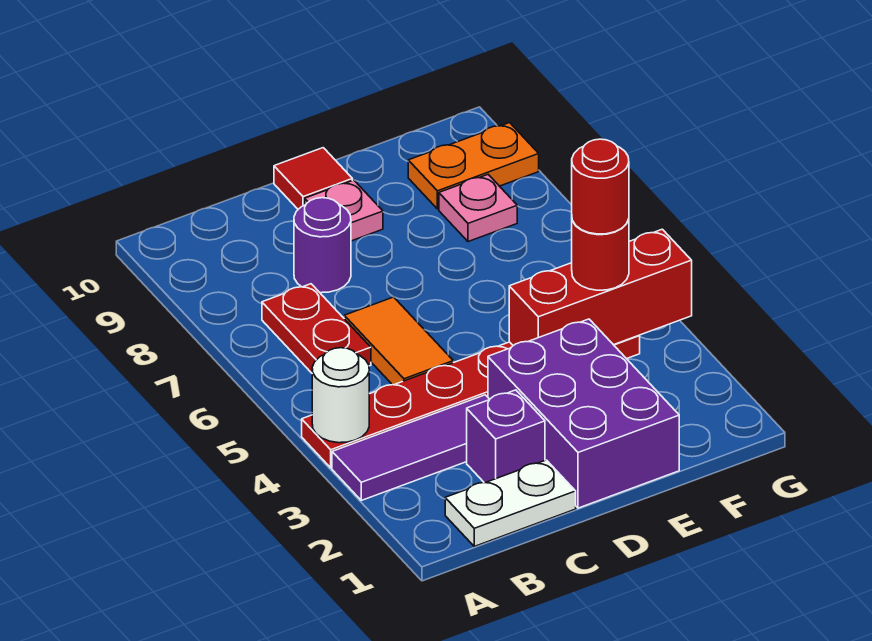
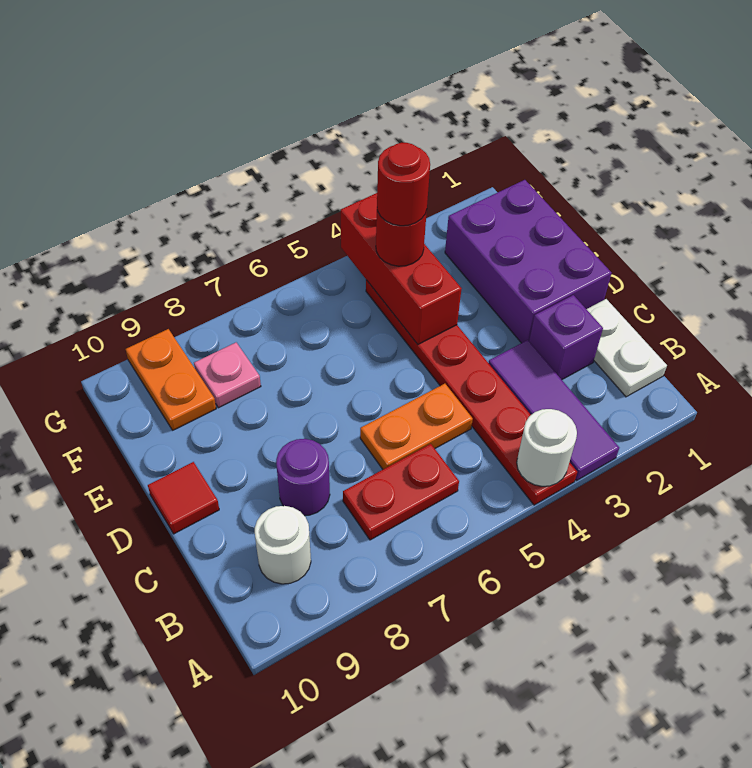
none -> white round brick B9 level 1
orange tile C5:C6 level 1 -> orange plate C5:C6 level 1
purple brick D1:E3 level 1 -> purple brick D1:F2 level 1
pink plate D9 level 1 -> none

